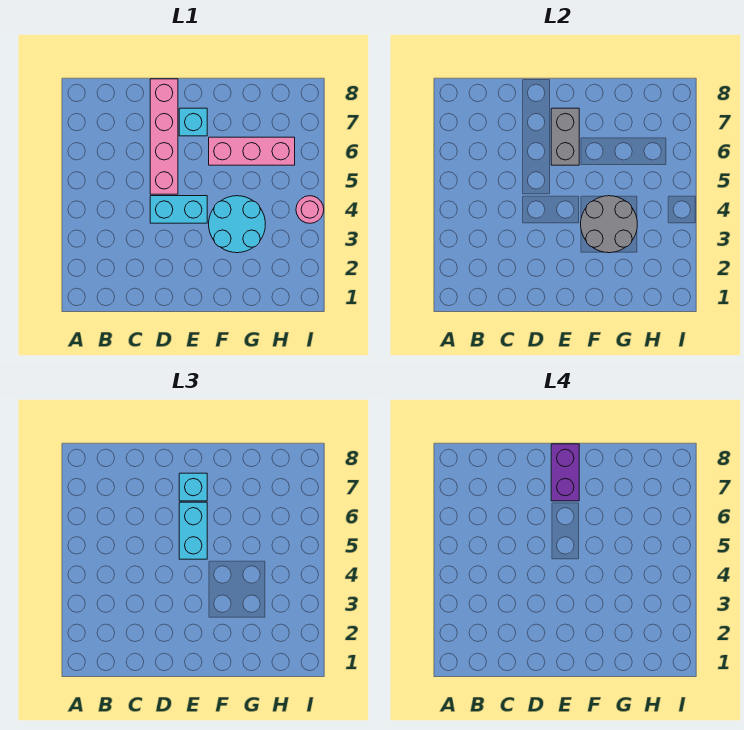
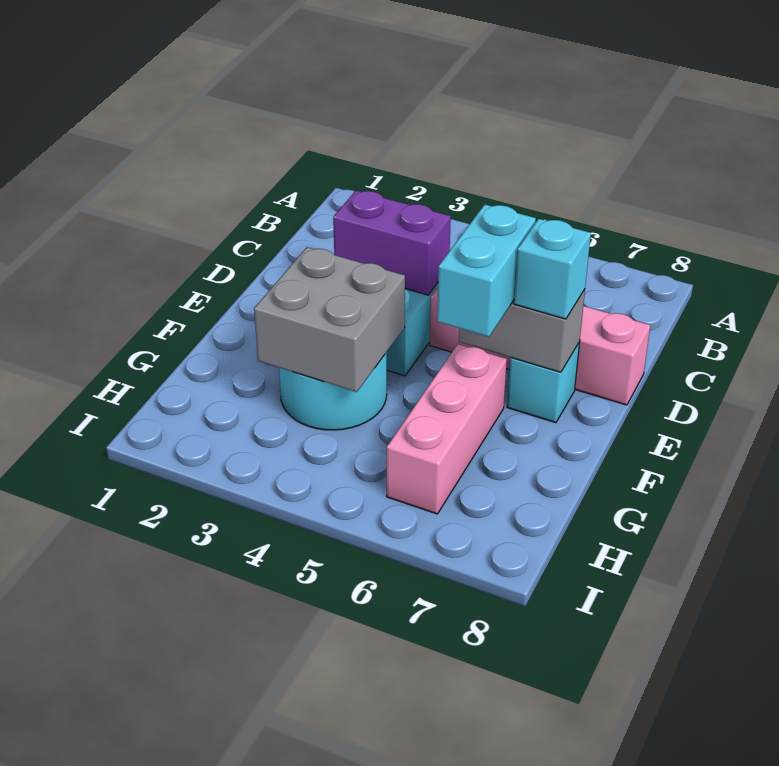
cyan brick E5:E6 level 3 -> cyan brick E6:F6 level 3
purple brick E7:E8 level 4 -> purple brick D3:D4 level 2
grey round brick F3:G4 level 2 -> grey brick F3:G4 level 2
pink round brick I4 level 1 -> none

